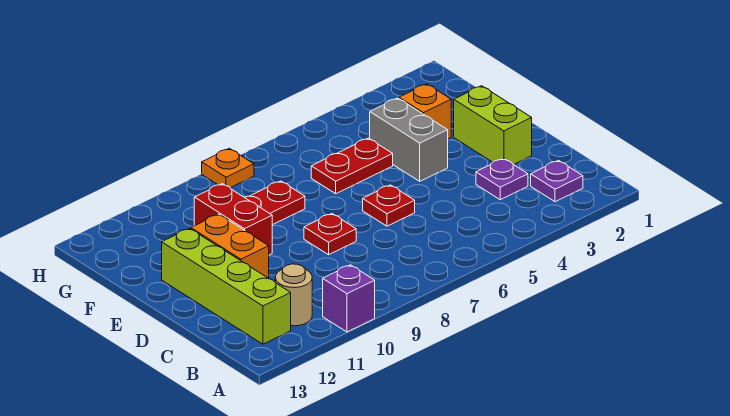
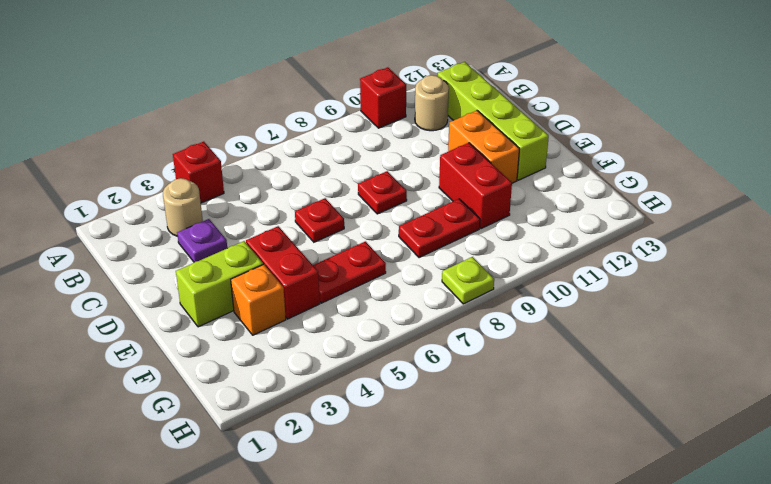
none -> red brick A4 level 1
purple brick A10 level 1 -> red brick A10 level 1
purple plate B2 level 1 -> none
none -> tan round brick B3 level 1
lime brick D2:E2 level 1 -> lime brick E2:E3 level 1
grey brick E4:F4 level 1 -> red brick E4:F4 level 1
orange plate H8 level 1 -> lime plate H8 level 1

